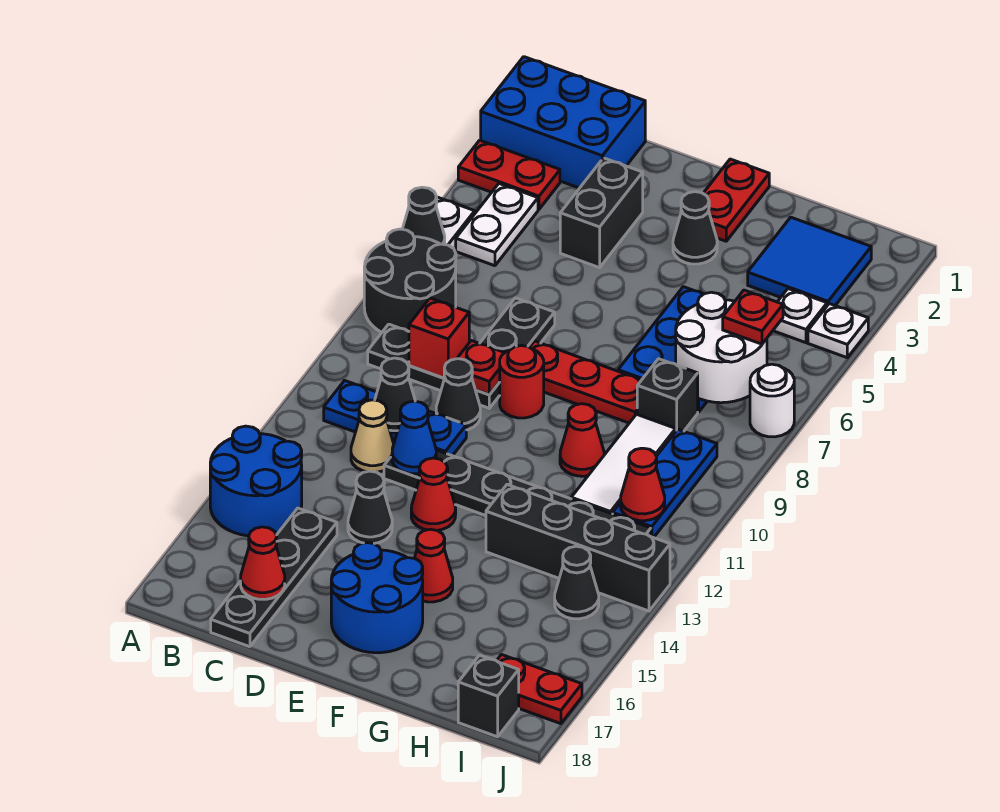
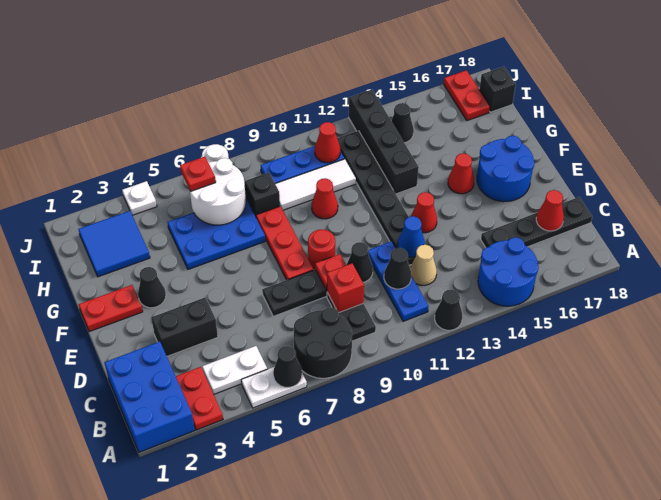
black cone D14 level 1 -> black cone A12 level 1
white plate I4 level 1 -> none

